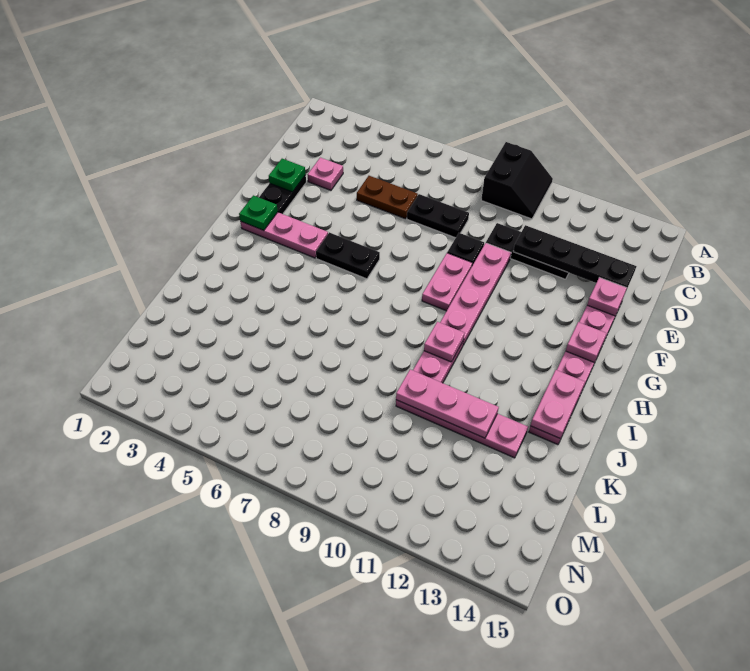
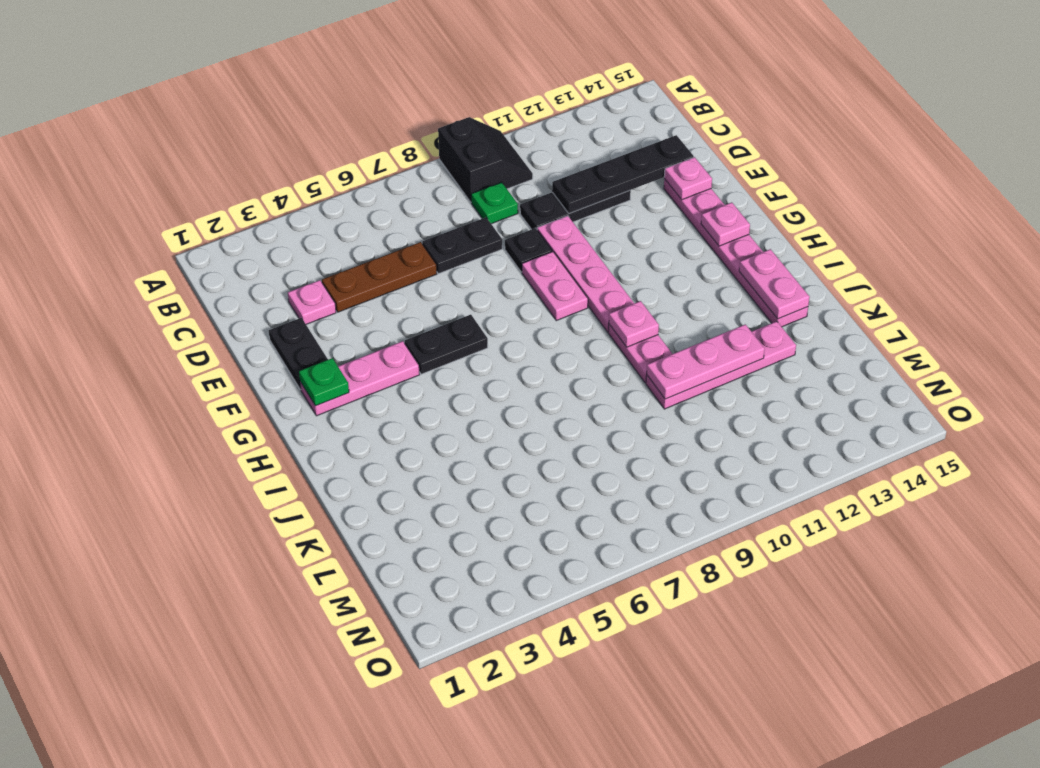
brown plate D5:D6 level 1 -> brown plate D4:D6 level 1
green plate E2 level 2 -> green plate C9 level 1

